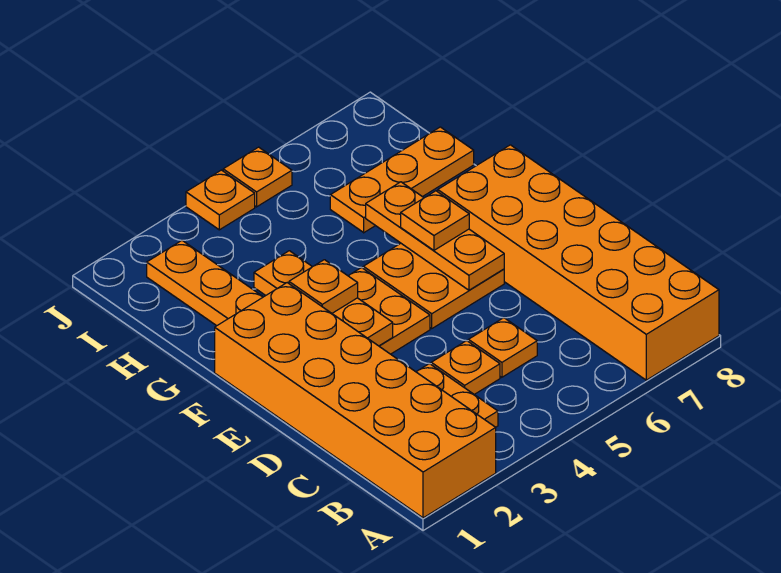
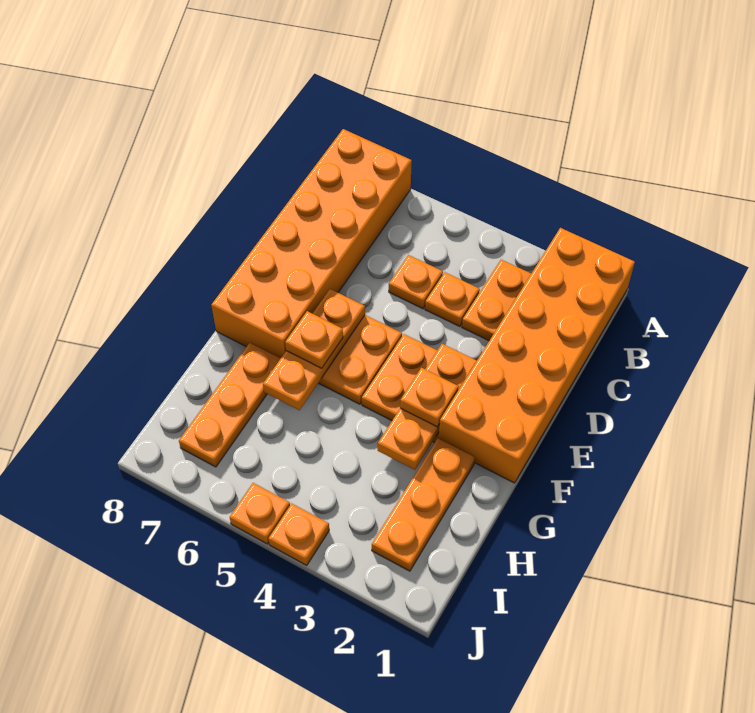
orange plate H6:H8 level 1 -> orange plate G7:I7 level 1

